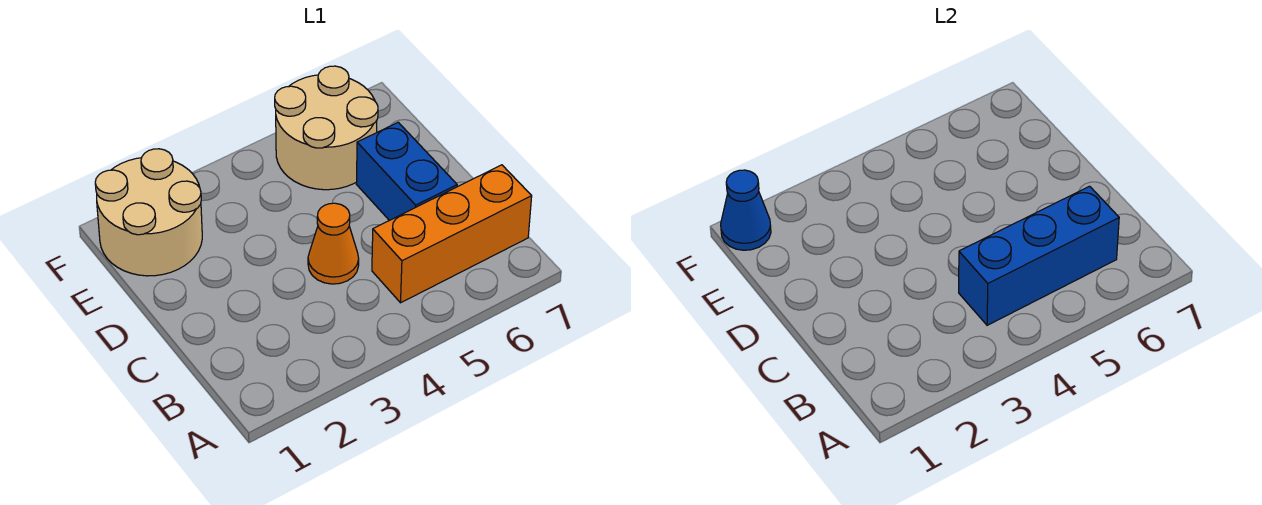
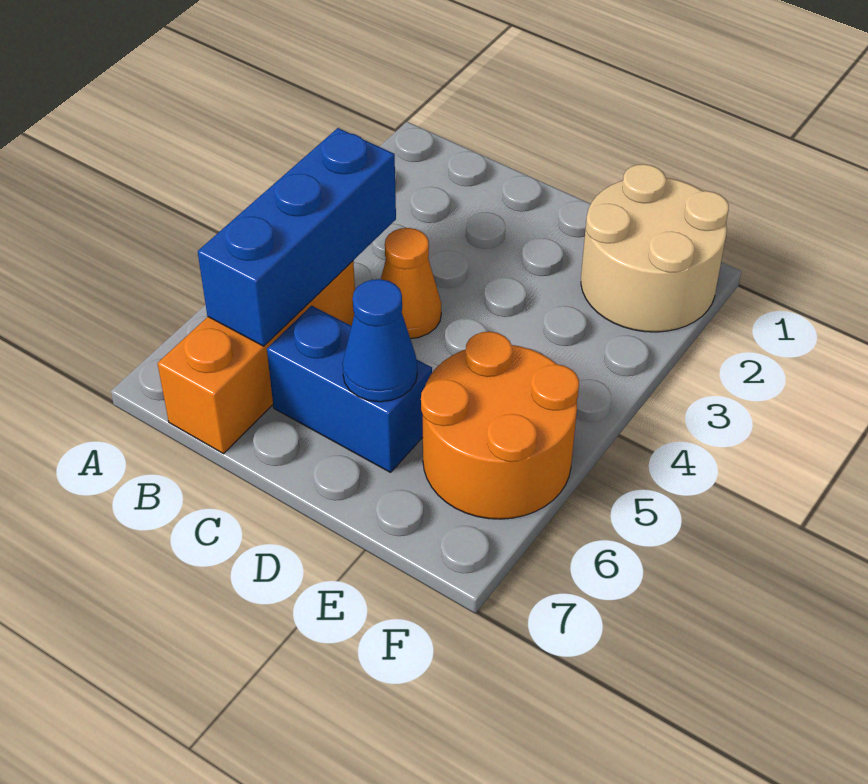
tan round brick E5:F6 level 1 -> orange round brick E5:F6 level 1
blue cone F1 level 2 -> blue cone D6 level 2

